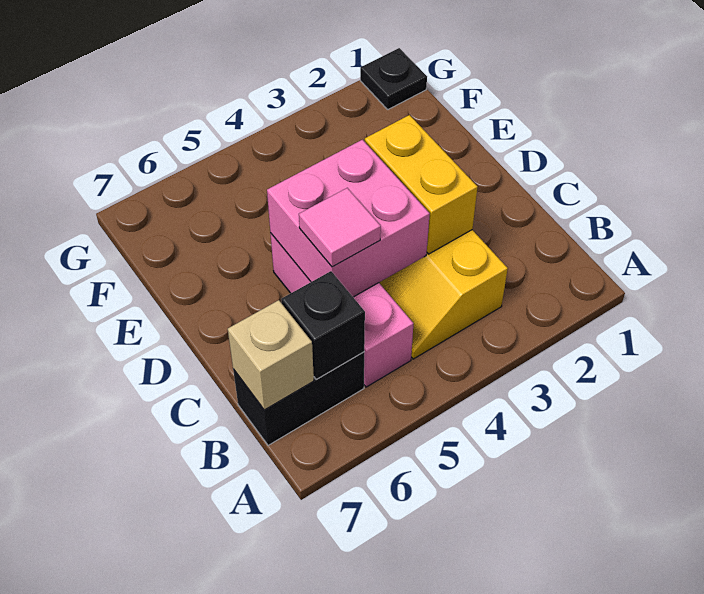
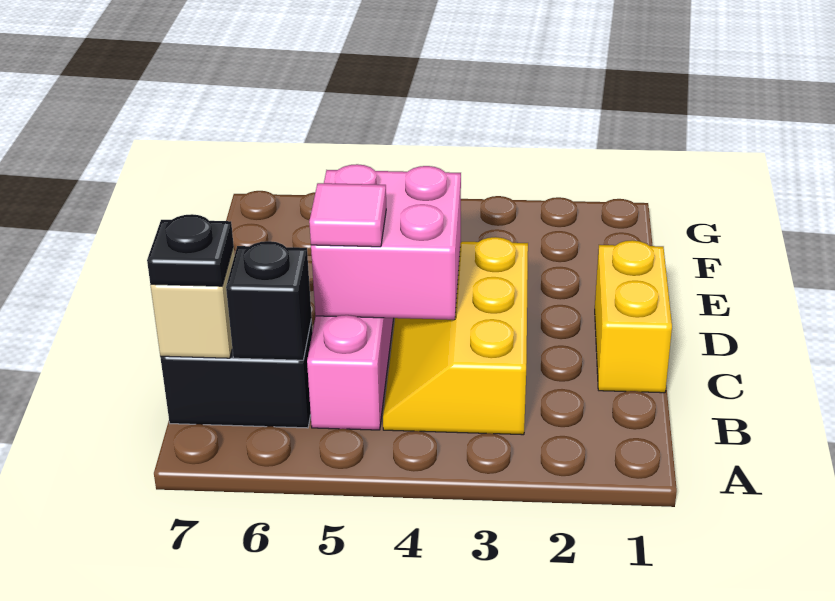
yellow brick C3:D3 level 2 -> yellow brick C1:D1 level 1
black plate G1 level 1 -> black plate B7 level 3

